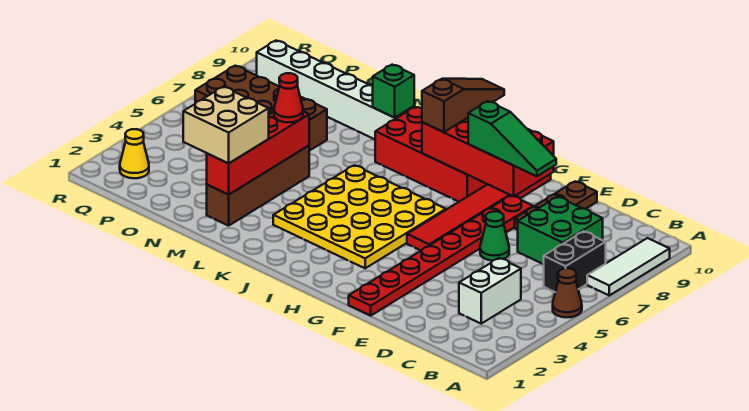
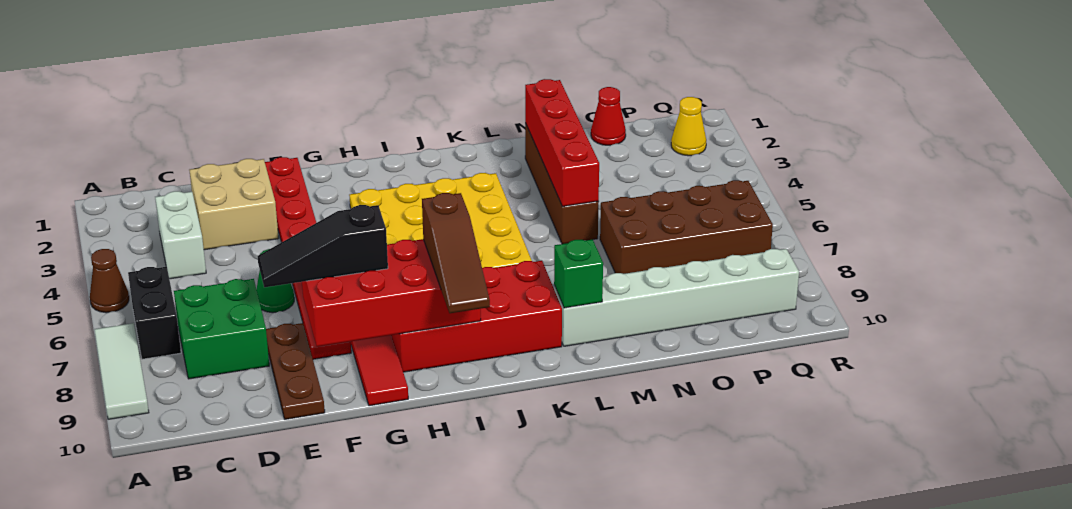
green slope E8:G8 level 3 top G -> black slope E8:G8 level 3 top G
tan brick M2:N3 level 3 -> tan brick D2:E3 level 1
red cone M5 level 3 -> red cone O1 level 1

